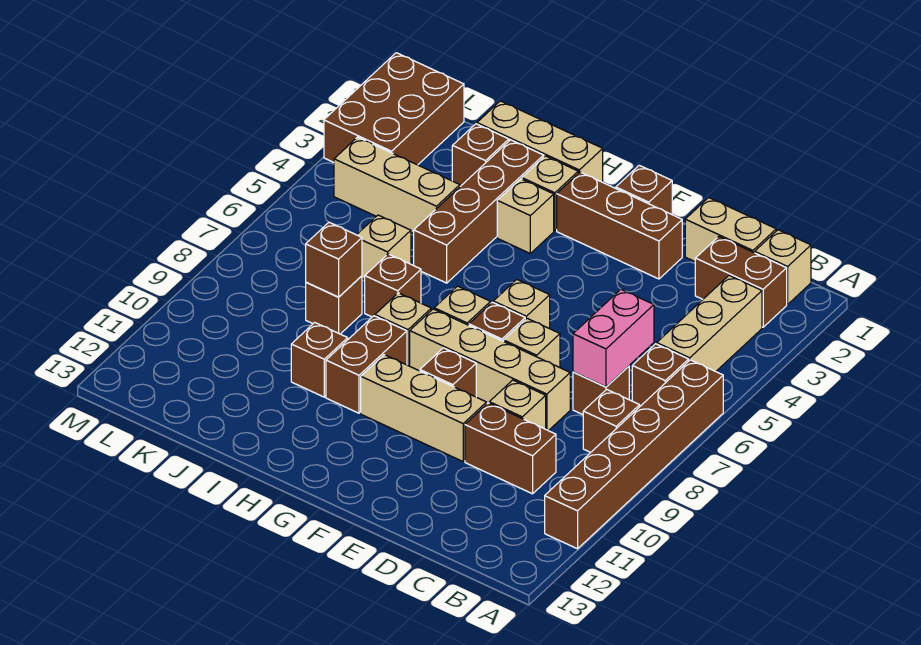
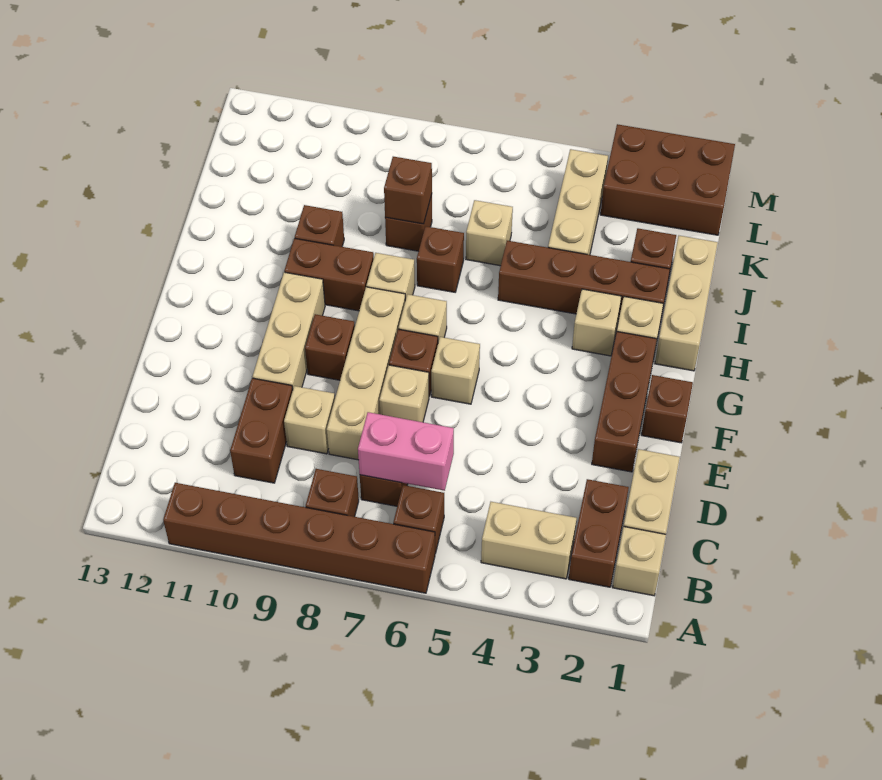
tan brick B3:B5 level 1 -> tan brick B3:B4 level 1

